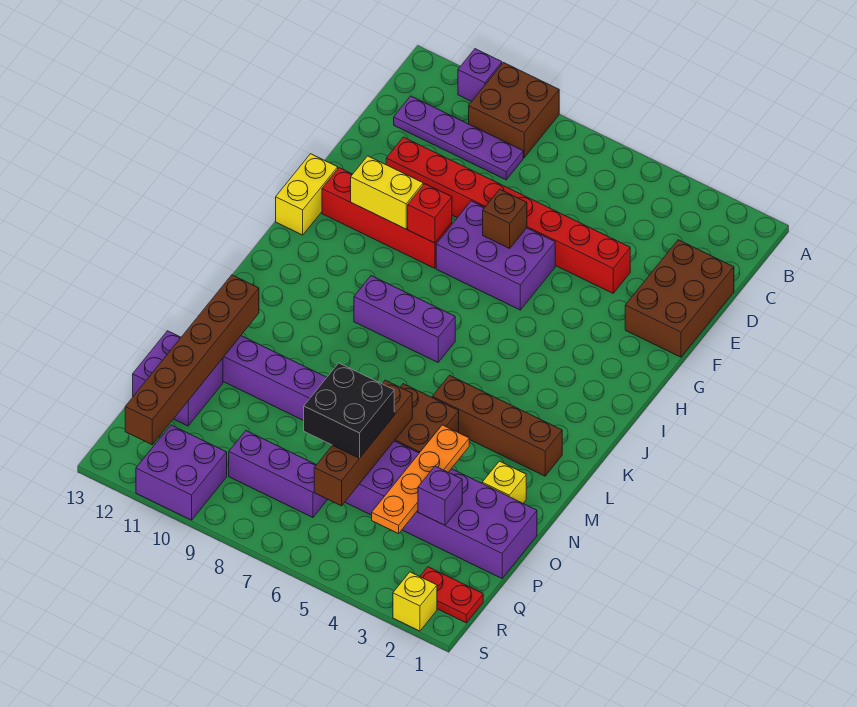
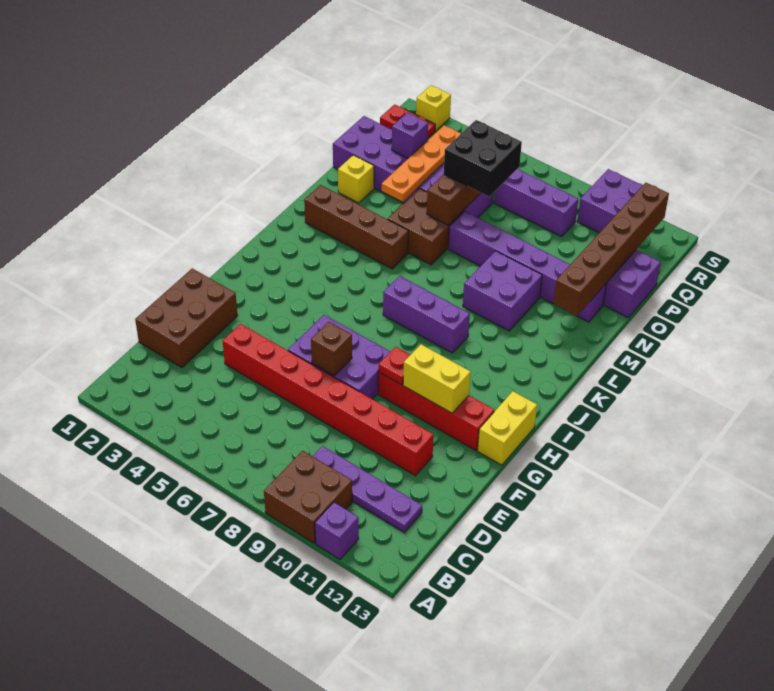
red brick G9 level 2 -> red plate G9 level 2
none -> purple brick L9:M10 level 1

